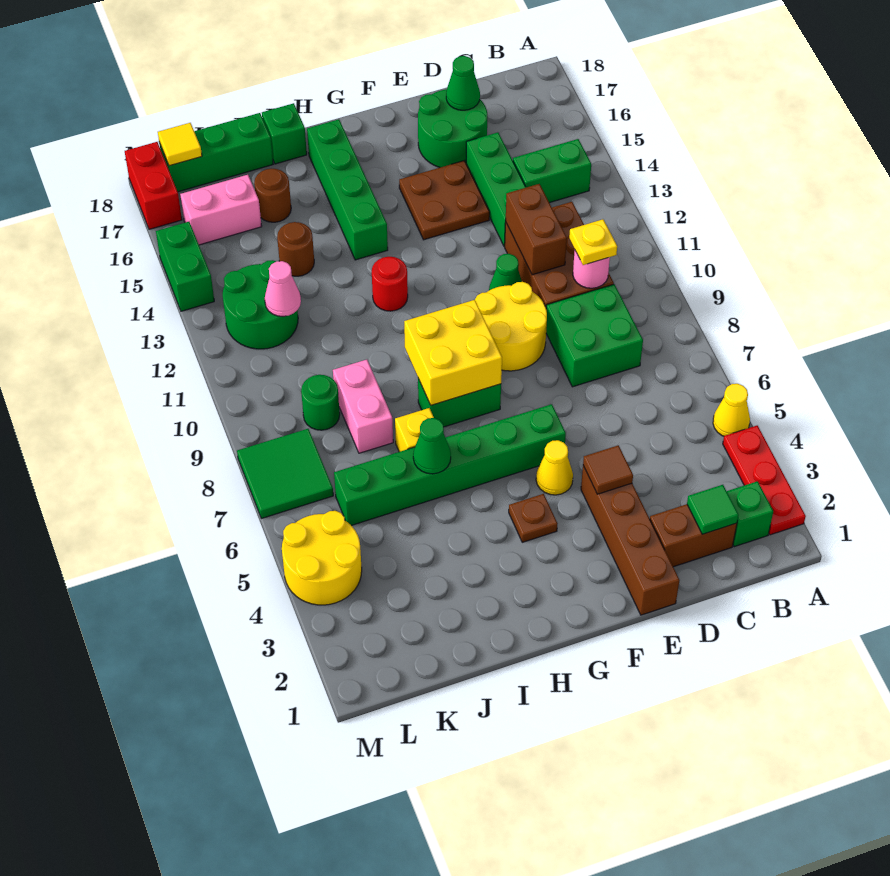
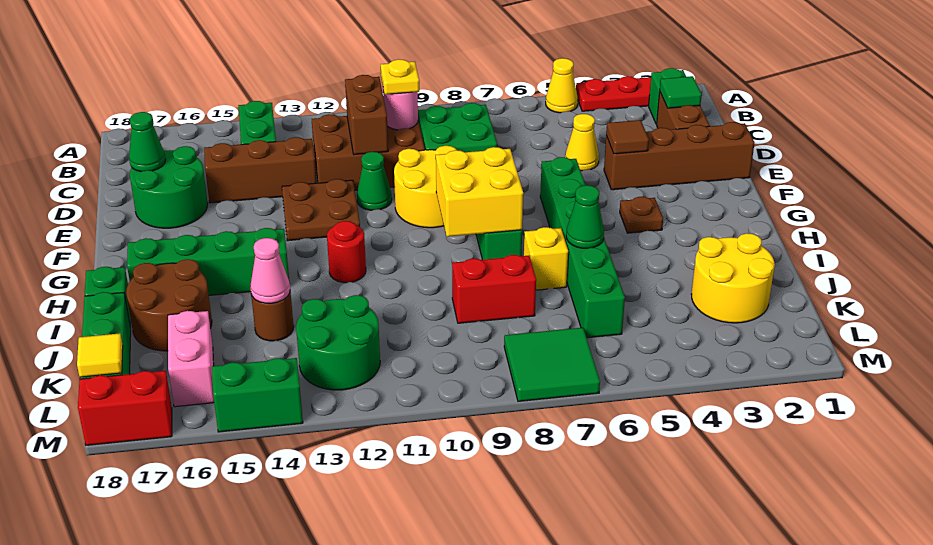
brown brick D11:D12 level 2 -> brown brick C11:D11 level 2
green brick D13:D15 level 1 -> brown brick D13:D15 level 1
brown plate E14:F15 level 1 -> brown plate E12:F13 level 1
yellow cone F5 level 1 -> yellow cone D5 level 1
pink brick J8:J9 level 1 -> red brick J8:J9 level 1
brown round brick J16 level 1 -> brown round brick I16:J17 level 1
green round brick K9 level 1 -> none
pink cone K12 level 2 -> pink cone J14 level 2
yellow round brick L4:M5 level 1 -> yellow round brick J2:K3 level 1

